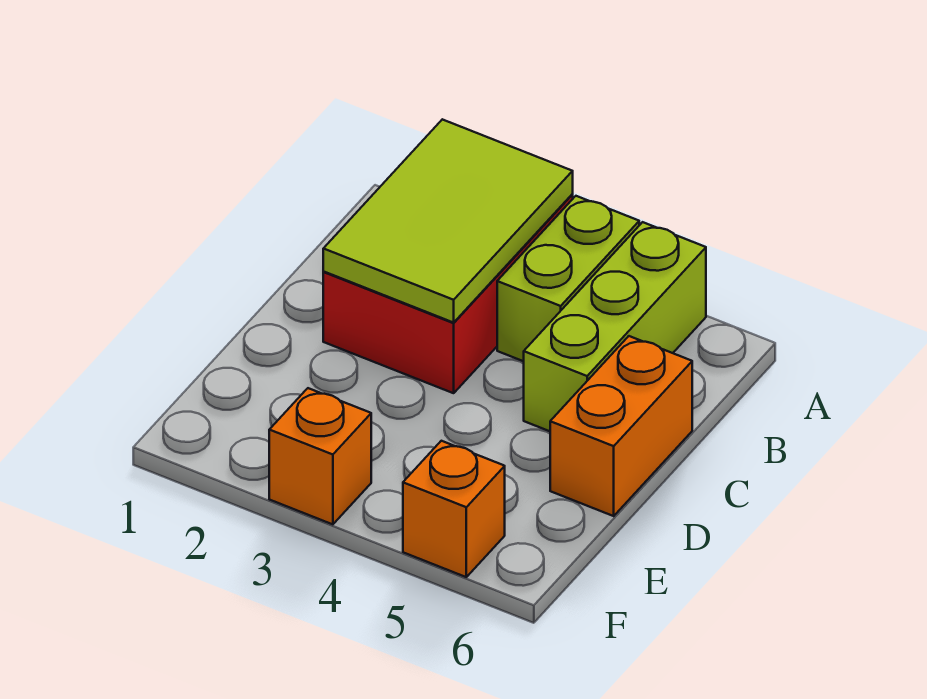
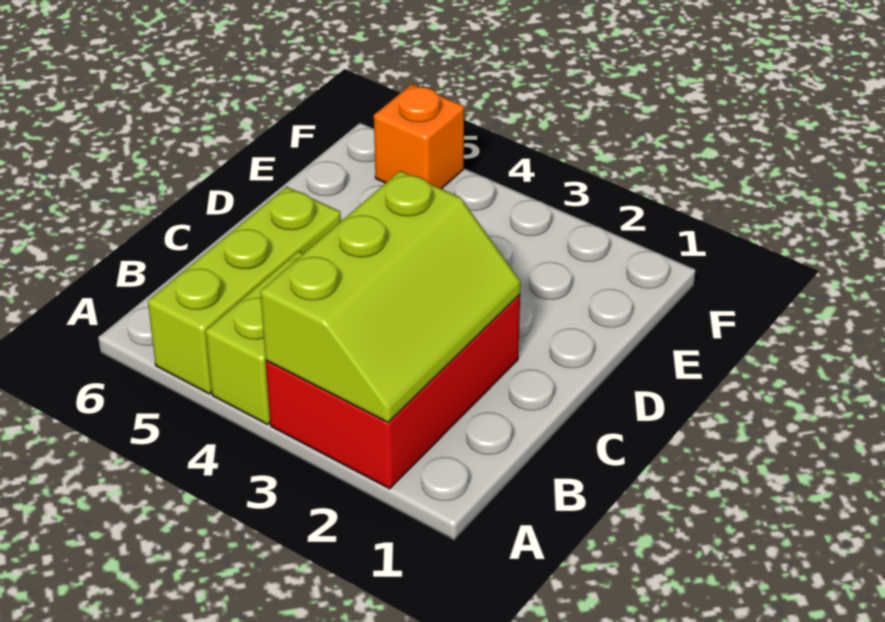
lime tile A2:C3 level 2 -> lime slope A2:C3 level 2 top 3
orange brick C6:D6 level 1 -> none
orange brick F3 level 1 -> none

